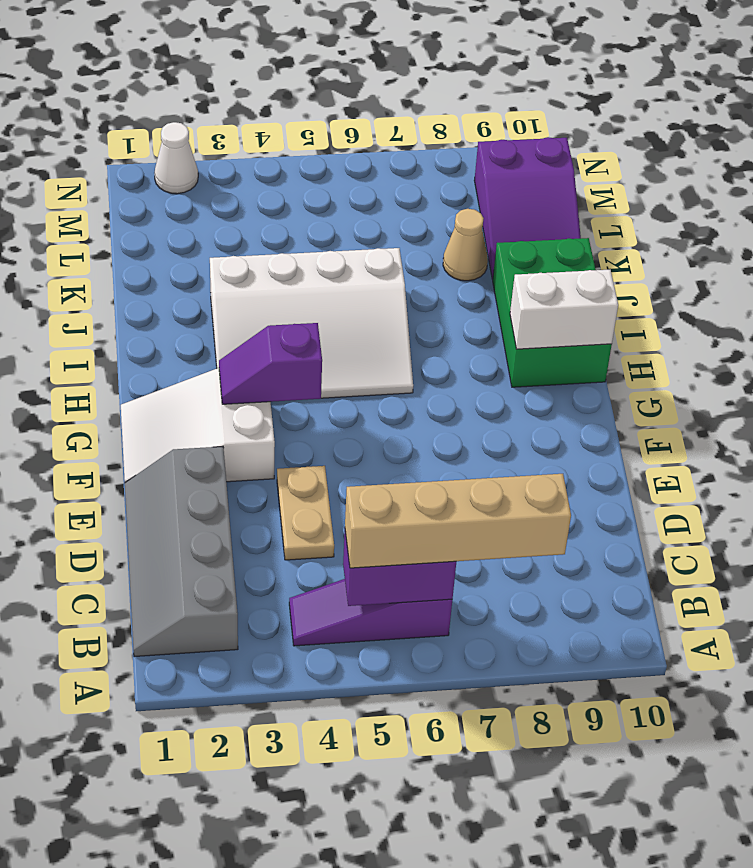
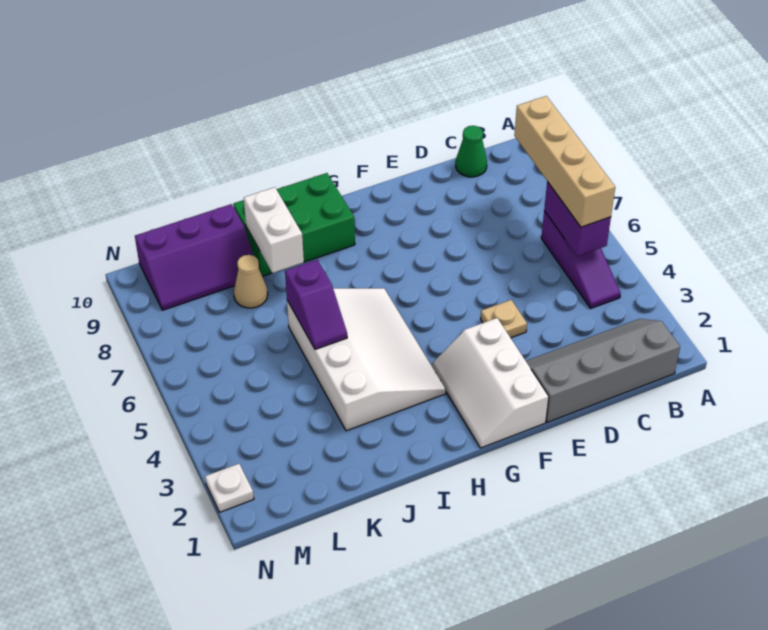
grey slope B1:E2 level 1 top 2 -> grey slope B1:E2 level 1 top 1
none -> green cone C10 level 1
tan plate D4:E4 level 1 -> tan plate E4 level 1
white slope F1:G3 level 1 top 3 -> white slope F1:G3 level 1 top F
purple slope G3:G4 level 2 top 4 -> purple slope J5:J6 level 2 top 6
white brick H9:H10 level 2 -> white brick J8:J9 level 2
purple slope K9:M10 level 1 top M -> purple slope K9:M10 level 1 top 10
white cone N2 level 1 -> white plate N2 level 1

